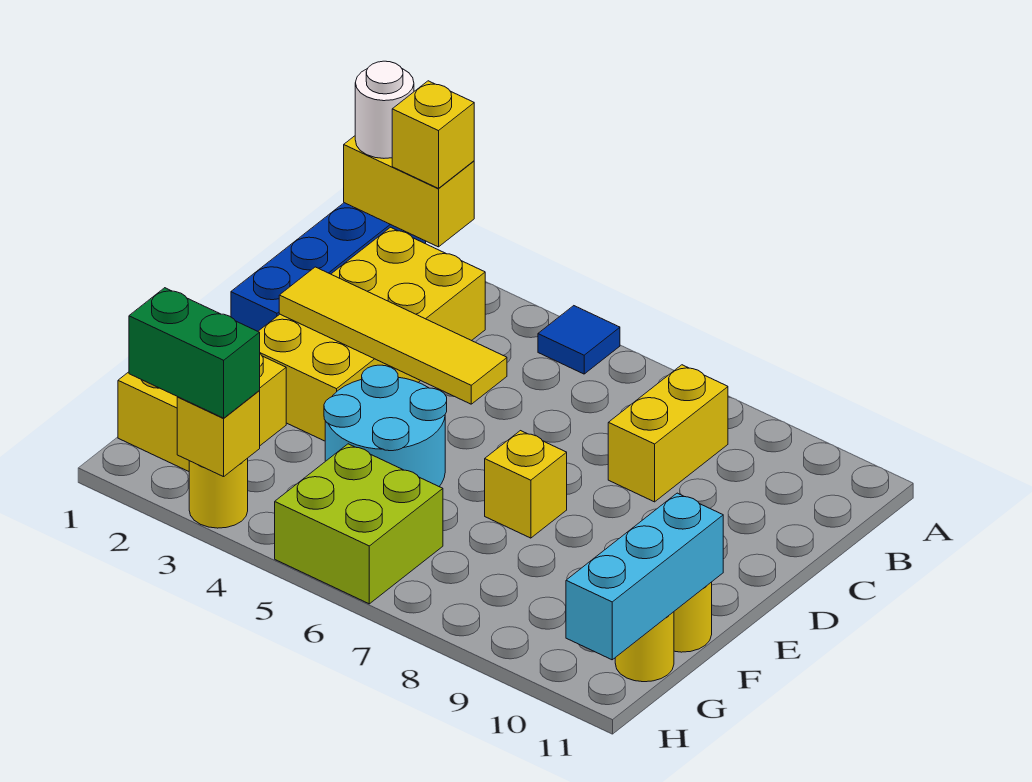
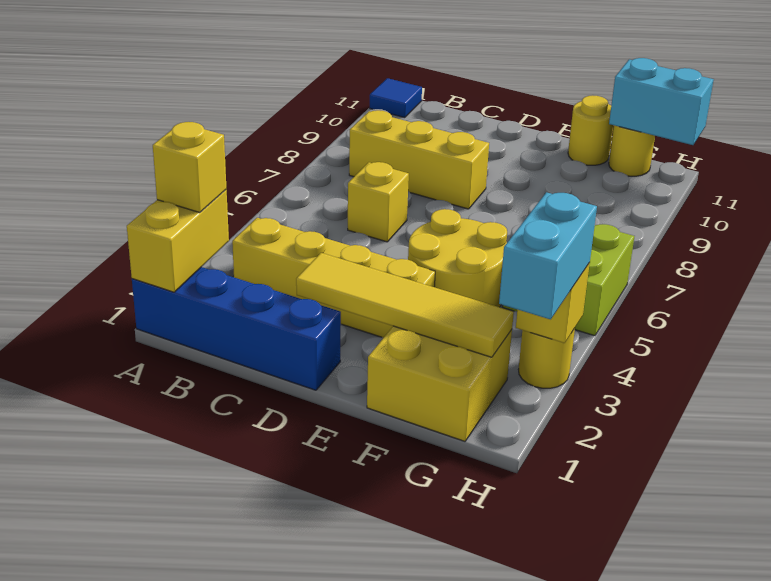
white round brick A1 level 3 -> none
blue tile A5 level 1 -> blue tile A11 level 1
yellow brick B2:E3 level 1 -> yellow brick B3:E3 level 1
yellow brick B8:C8 level 1 -> yellow brick B8:D8 level 1
yellow tile D2:D5 level 2 -> yellow tile D2:G2 level 2
cyan round brick E4:F5 level 1 -> yellow round brick E4:F5 level 1
yellow brick E7 level 1 -> yellow brick C6 level 1
cyan brick F11:H11 level 2 -> cyan brick G11:H11 level 2
green brick H2:H3 level 3 -> cyan brick H2:H3 level 3

